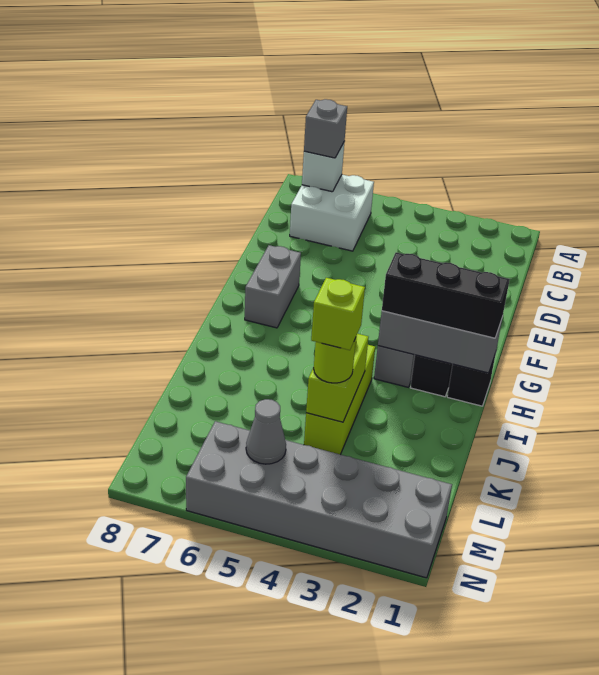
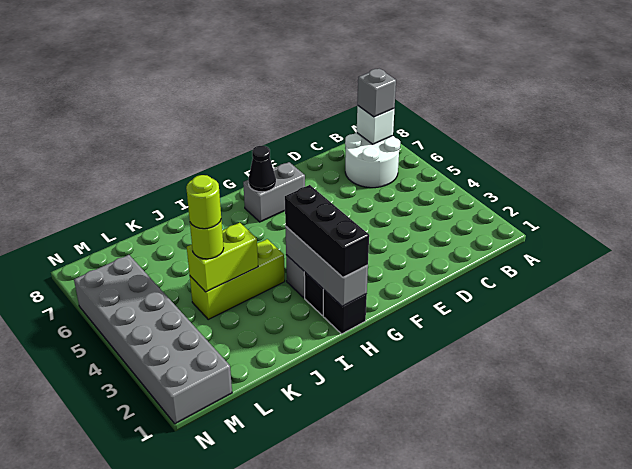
white brick B6:C7 level 1 -> white round brick B6:C7 level 1
none -> black cone G7 level 2
lime brick K4 level 4 -> lime round brick K4 level 4
grey cone M5 level 2 -> none

